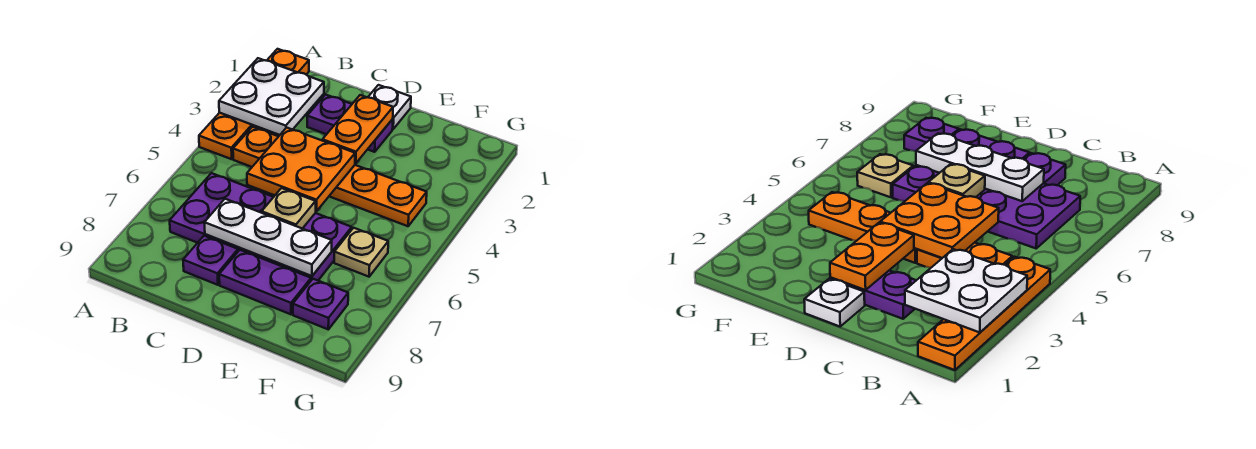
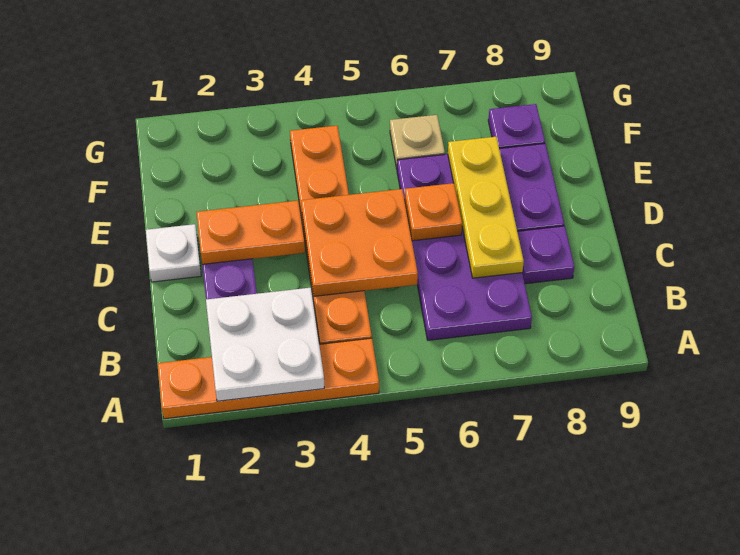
white plate C7:E7 level 2 -> yellow plate C7:E7 level 2
tan plate D6 level 2 -> orange plate D6 level 2

